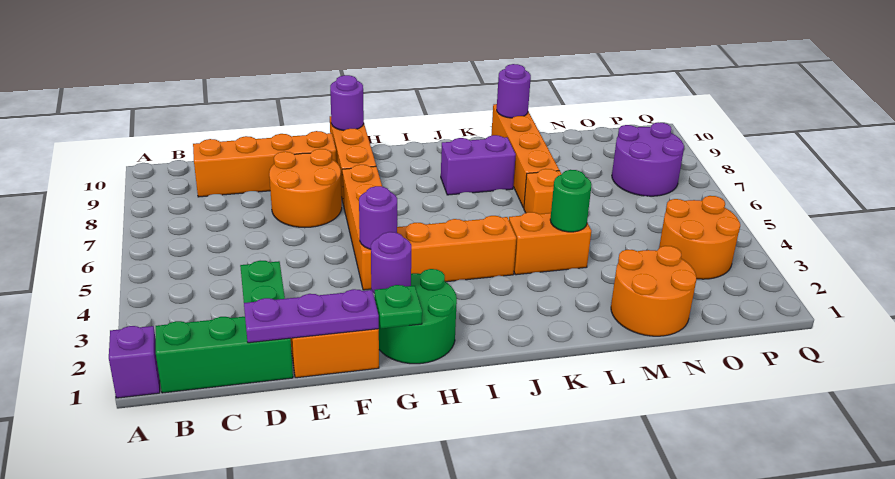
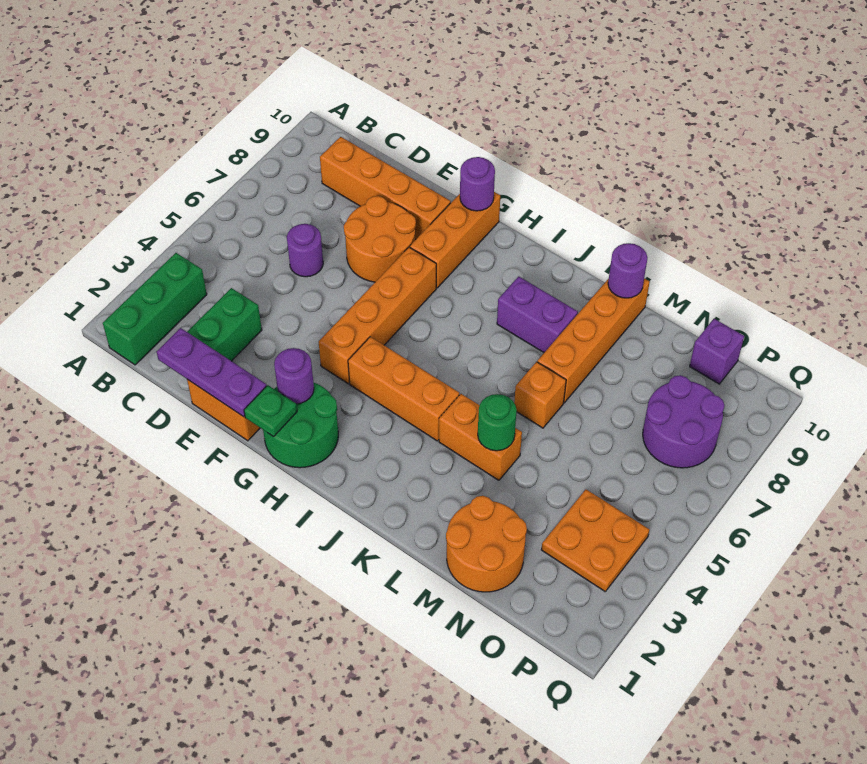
purple brick A1 level 1 -> purple brick O10 level 1
green brick B1:D1 level 1 -> green brick B1:B3 level 1
purple round brick G4 level 2 -> purple round brick D6 level 1
orange round brick O3:P4 level 1 -> orange plate O3:P4 level 1

